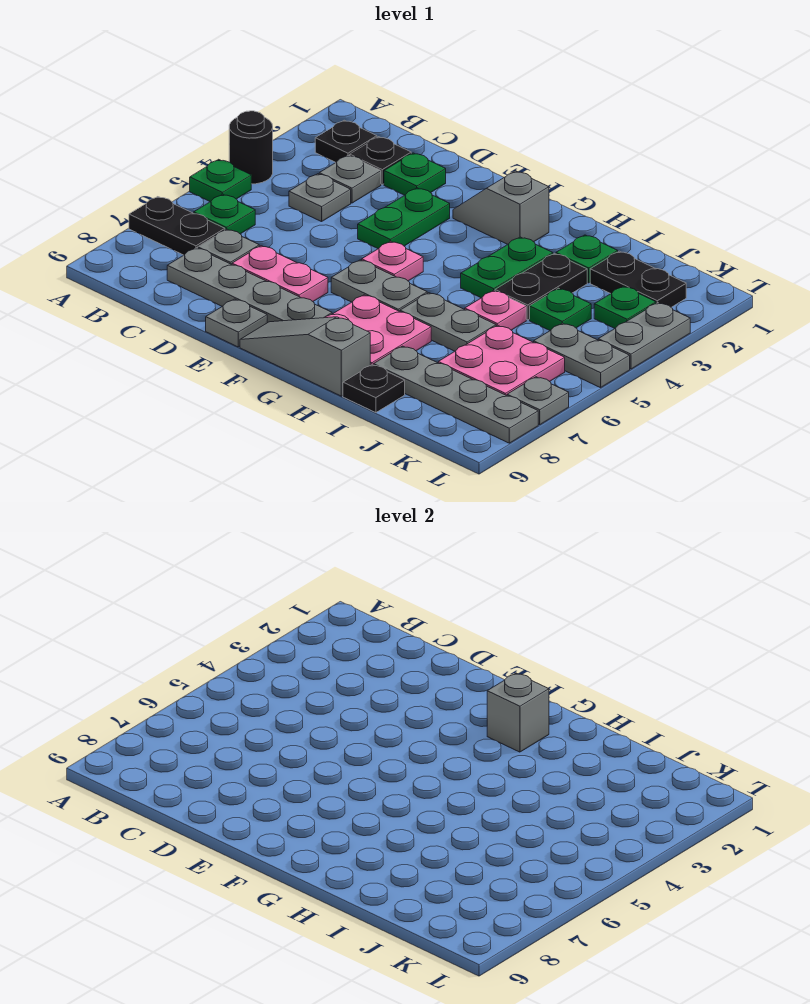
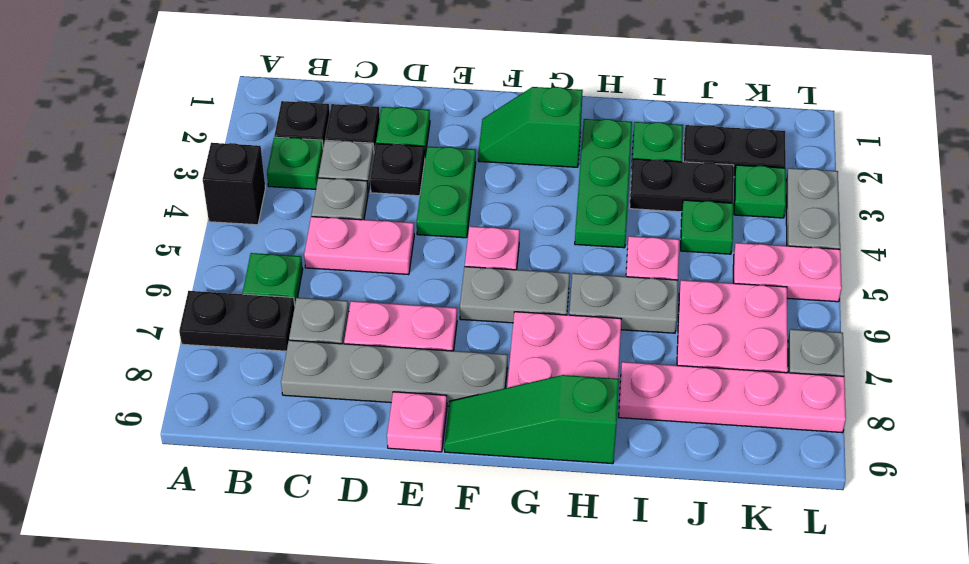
black round brick A4 level 1 -> black brick A4 level 1
green plate A5 level 1 -> green plate B3 level 1
none -> pink plate C5:D5 level 1
grey plate E9 level 1 -> pink plate E9 level 1
grey slope F2:G2 level 1 top G -> green slope F2:G2 level 1 top G
grey slope F9:H9 level 1 top H -> green slope F9:H9 level 1 top H
grey brick G2 level 2 -> none
green plate H3:H4 level 1 -> green plate H2:H4 level 1
black plate I3:I4 level 1 -> black plate I3:J3 level 1
grey plate I8:L8 level 1 -> pink plate I8:L8 level 1
black plate I9 level 1 -> black plate D3 level 1
grey plate K5:L5 level 1 -> pink plate K5:L5 level 1

